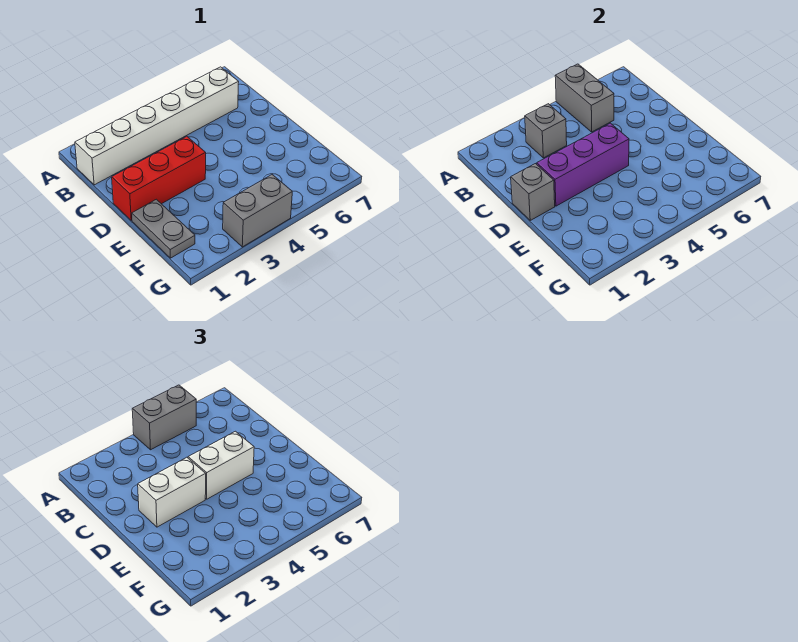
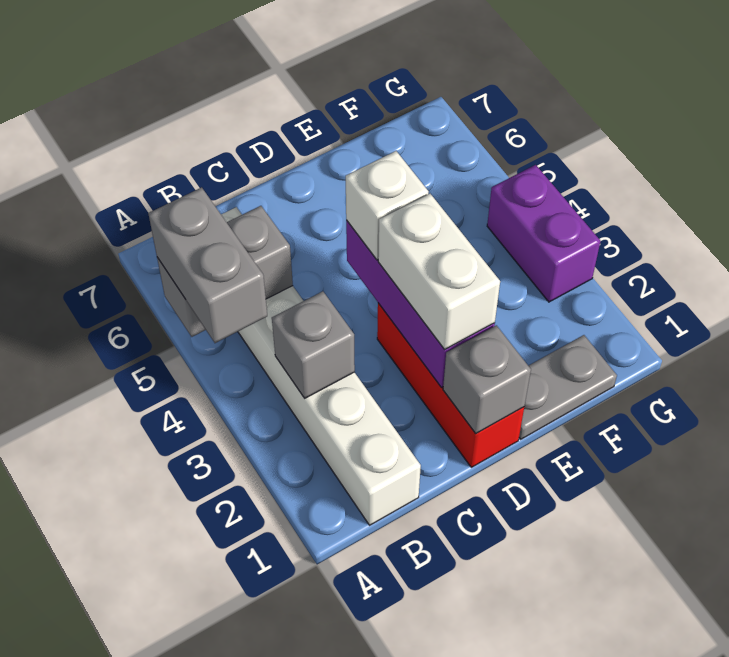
white brick D4:D5 level 3 -> white brick D4 level 3
grey brick G3:G4 level 1 -> purple brick G3:G4 level 1

